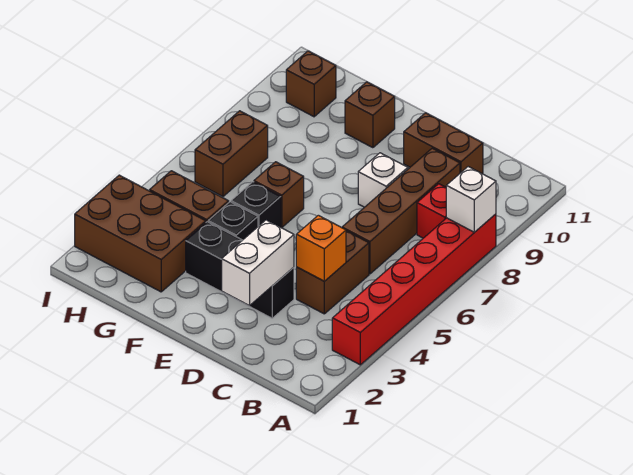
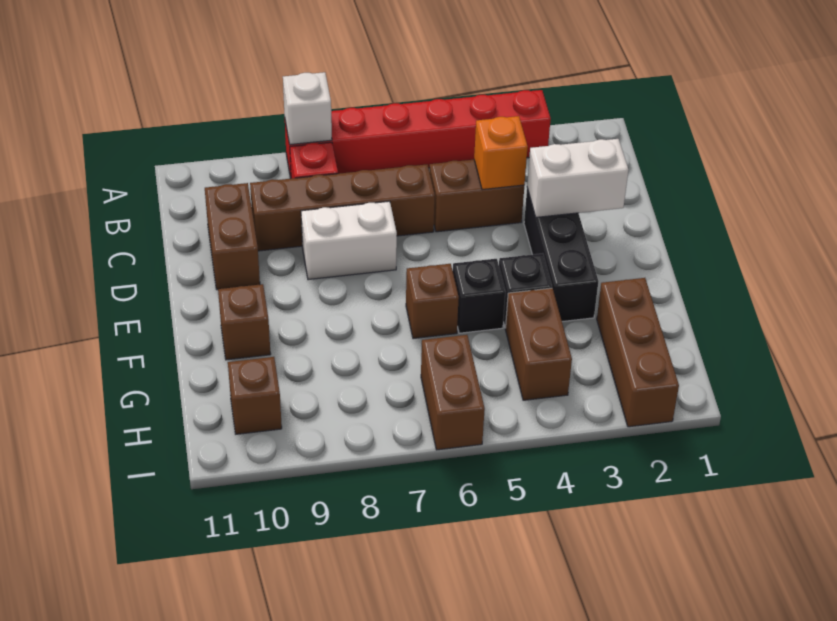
white brick D8 level 1 -> white brick D7:D8 level 1
brown brick G2:I3 level 1 -> brown brick G2:I2 level 1
brown brick H6:H7 level 1 -> brown brick H6:I6 level 1

